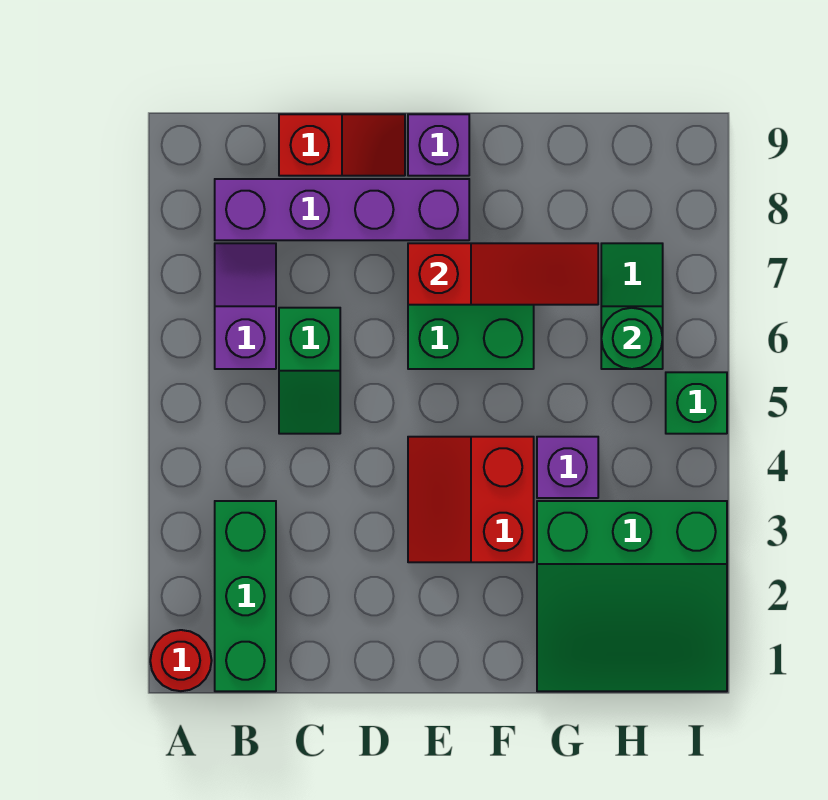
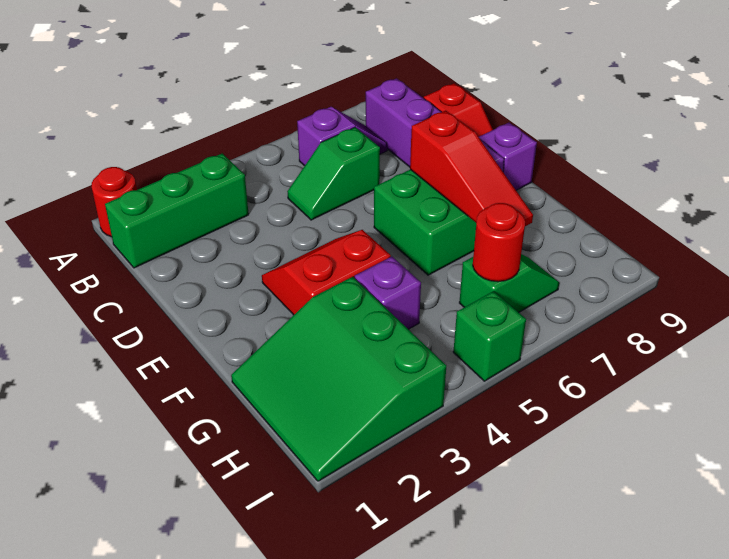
green round brick H6 level 2 -> red round brick H6 level 2

